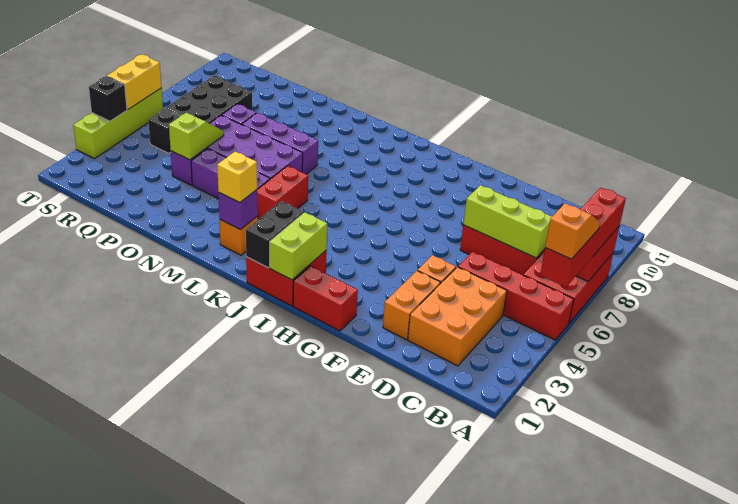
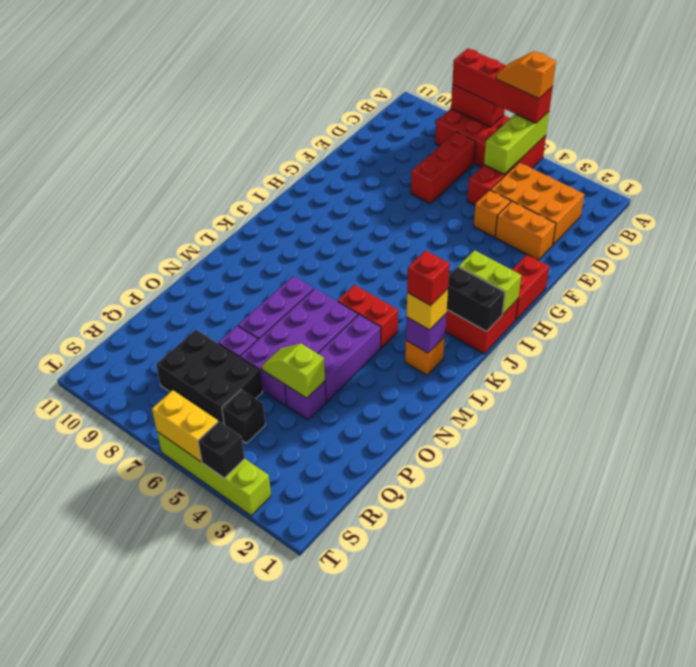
lime brick C7:E7 level 2 -> lime brick A5:C5 level 2
none -> red brick L2 level 4

